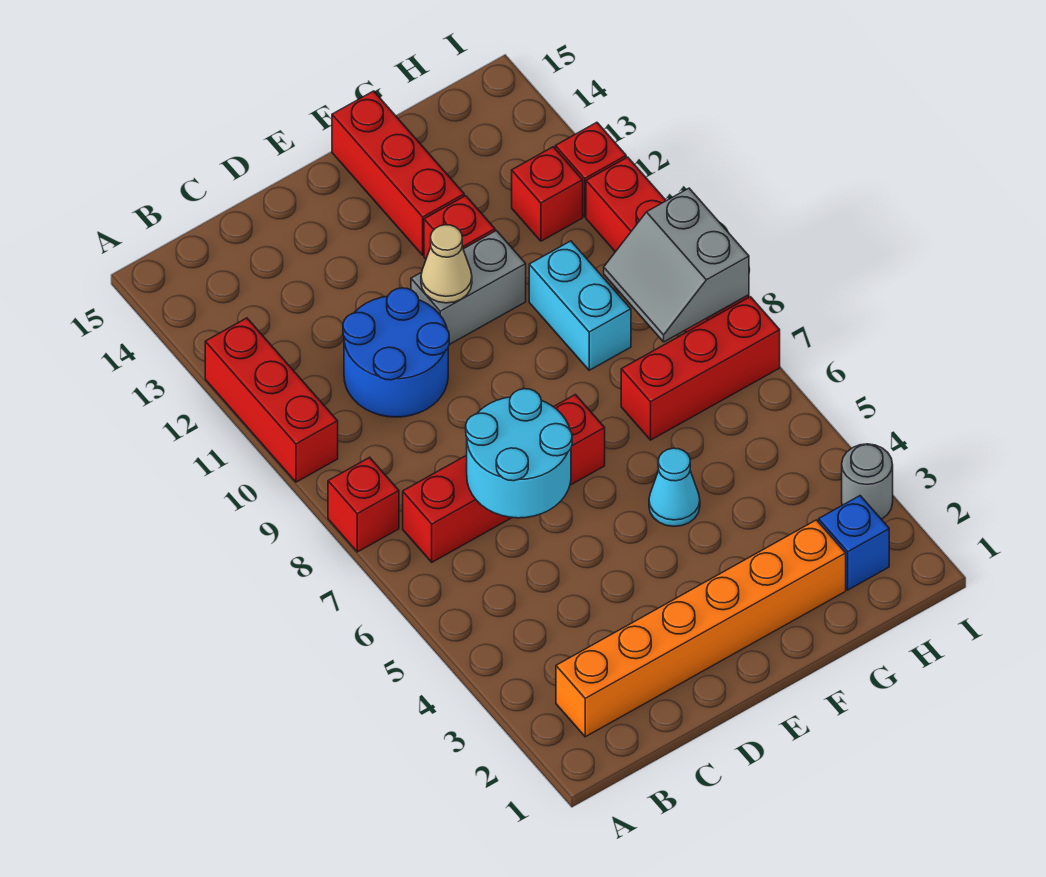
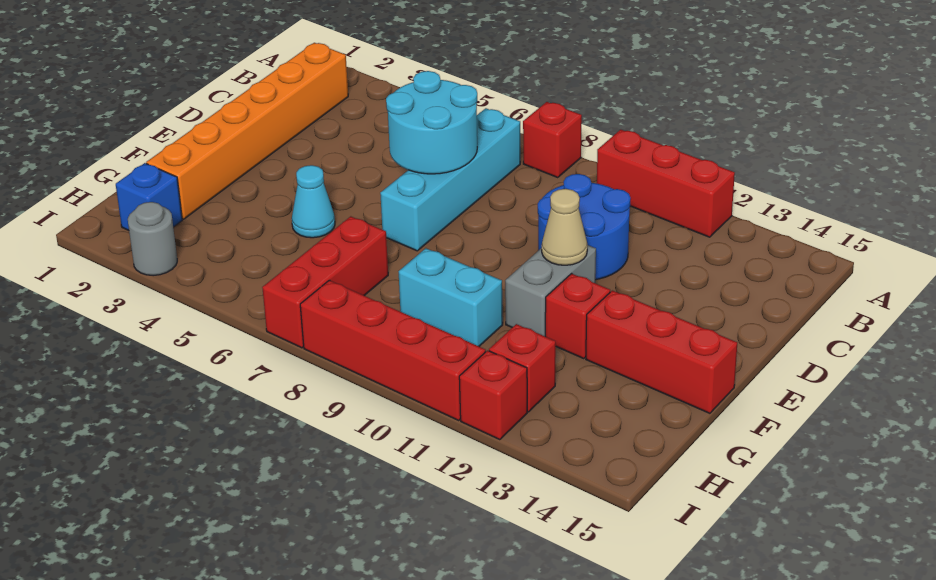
red brick B7:E7 level 1 -> cyan brick B7:E7 level 1
grey slope H8:I9 level 2 top I -> none

